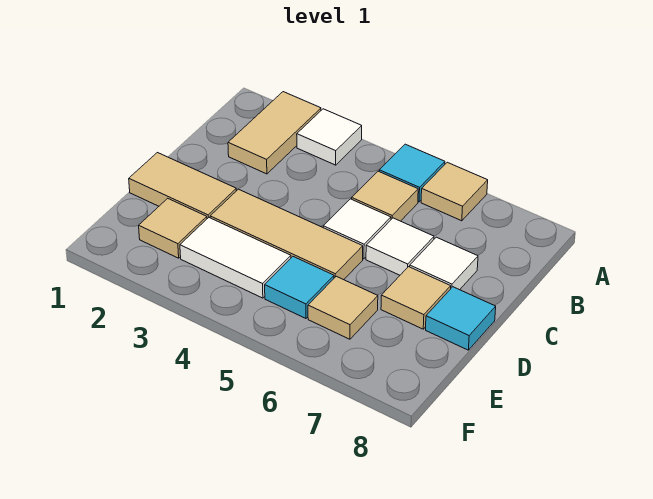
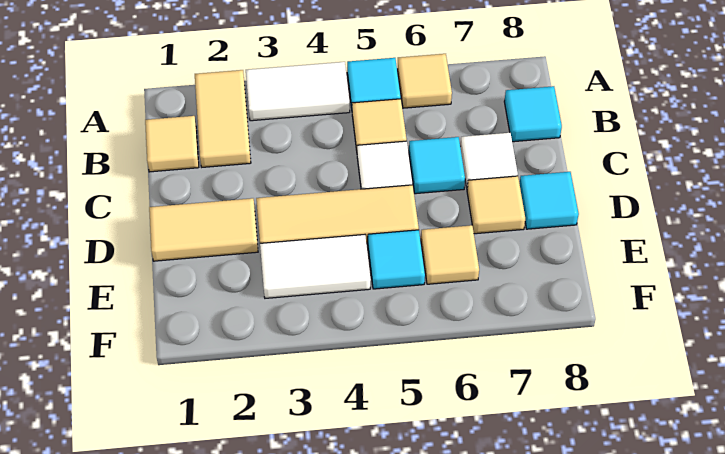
white tile A3 level 1 -> white tile A3:A4 level 1
none -> cyan tile B8 level 1
white tile C6 level 1 -> cyan tile C6 level 1
tan tile E2 level 1 -> tan tile B1 level 1

